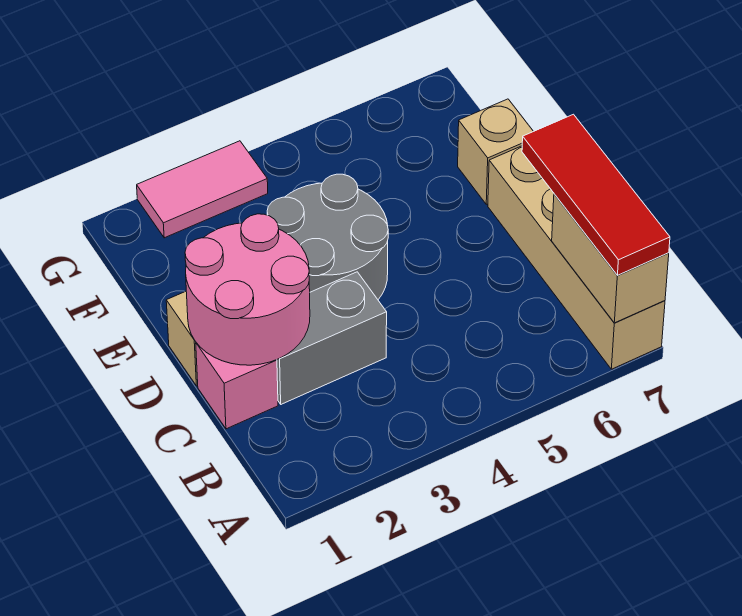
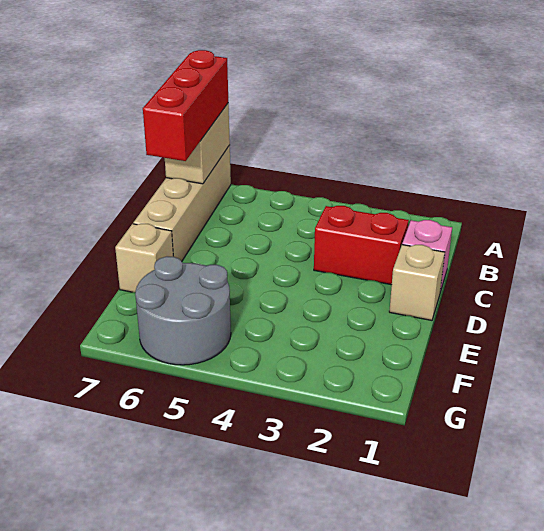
red tile A7:C7 level 3 -> red brick A7:C7 level 3
pink round brick C1:D2 level 2 -> none
grey brick C2:C3 level 1 -> red brick C2:C3 level 1
grey round brick D3:E4 level 1 -> grey round brick F5:G6 level 1
pink tile G2:G3 level 1 -> none

